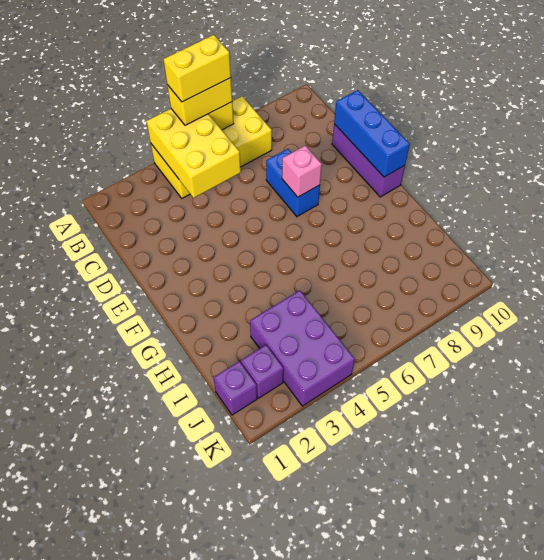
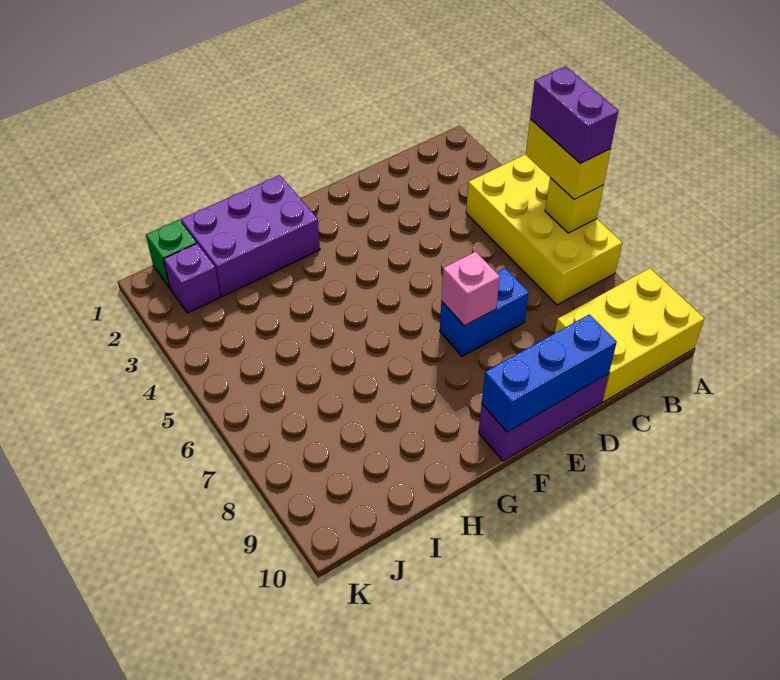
yellow brick A4:C5 level 2 -> yellow brick A9:C10 level 1
yellow brick A5:A6 level 4 -> purple brick A5:A6 level 4
purple brick I3:K4 level 1 -> purple brick G1:I2 level 1
purple brick J1 level 1 -> green brick J1 level 1

